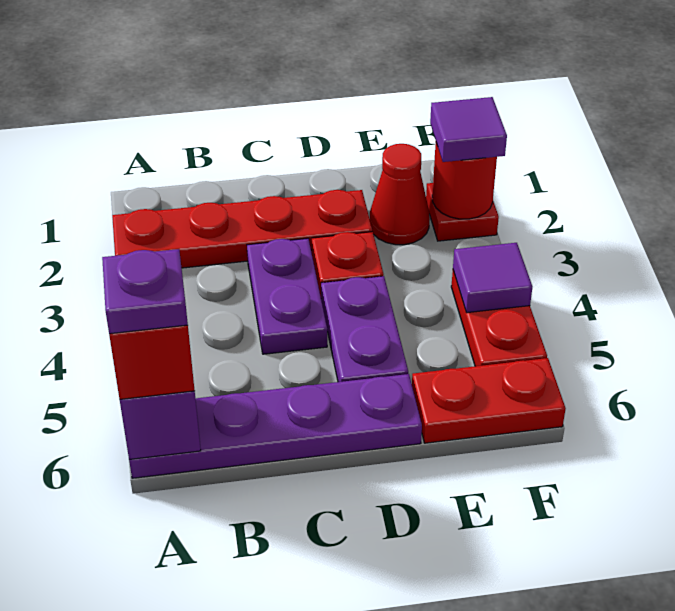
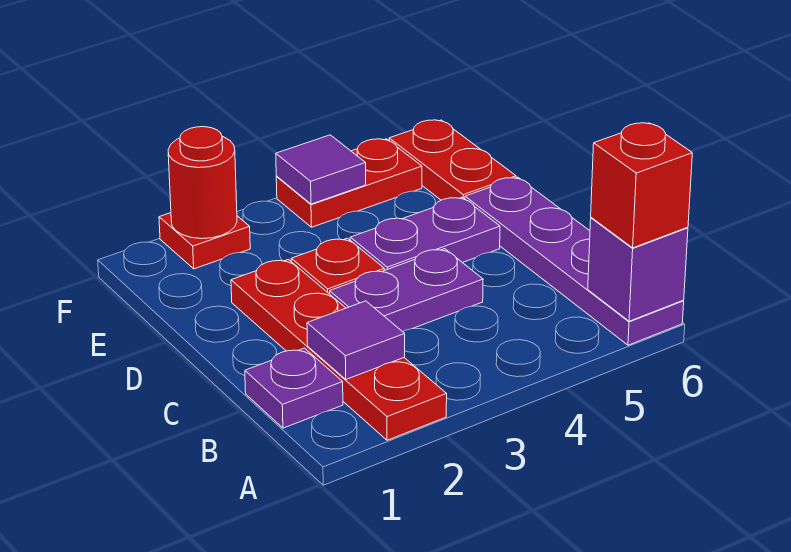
purple plate A6 level 4 -> purple plate B1 level 1
red cone E2 level 1 -> none
purple tile F2 level 3 -> purple tile B2 level 2

